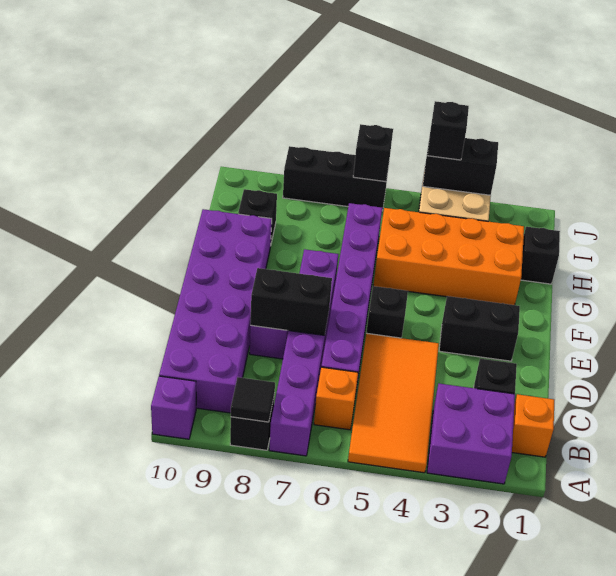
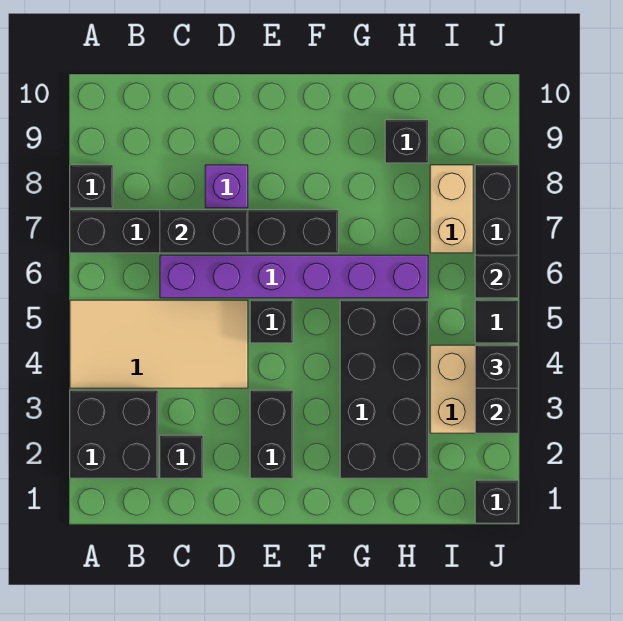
purple brick A2:B3 level 1 -> black brick A2:B3 level 1
orange tile A4:D5 level 1 -> tan tile A4:D5 level 1
purple brick A7:F7 level 1 -> black brick A7:F7 level 1
black tile A8 level 2 -> black tile J5 level 1
purple brick A10 level 1 -> none
orange brick B1 level 1 -> none
orange brick B6 level 1 -> none
purple brick B9:G10 level 1 -> none
black brick D7:D8 level 2 -> black brick C7:D7 level 2
orange brick G2:H5 level 1 -> black brick G2:H5 level 1
black brick H1 level 1 -> black brick J1 level 1
none -> tan brick I7:I8 level 1

